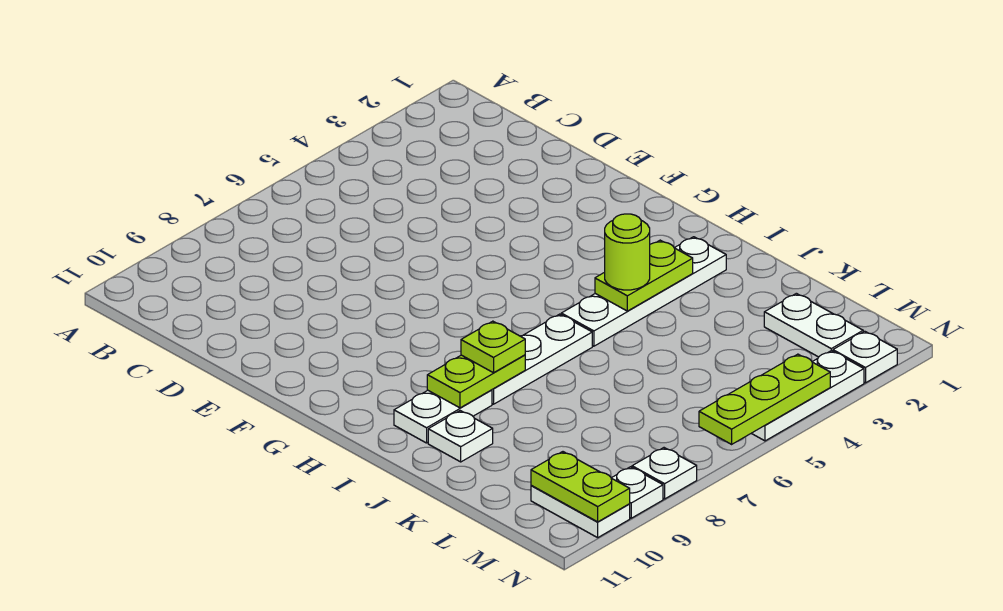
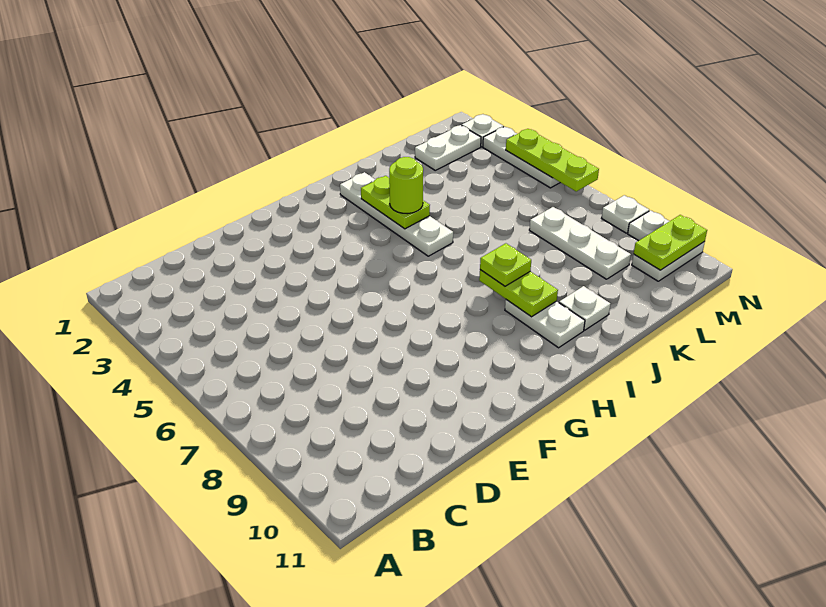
white plate I6:I8 level 1 -> white plate L7:L9 level 1

